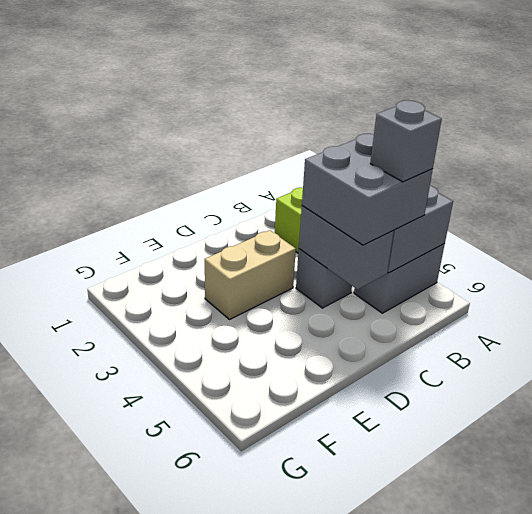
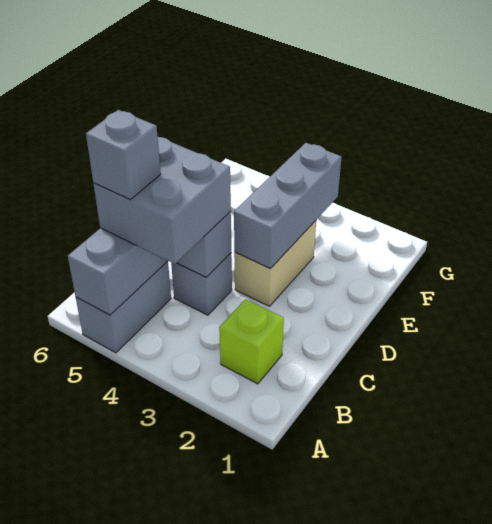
none -> grey brick D3:F3 level 2

